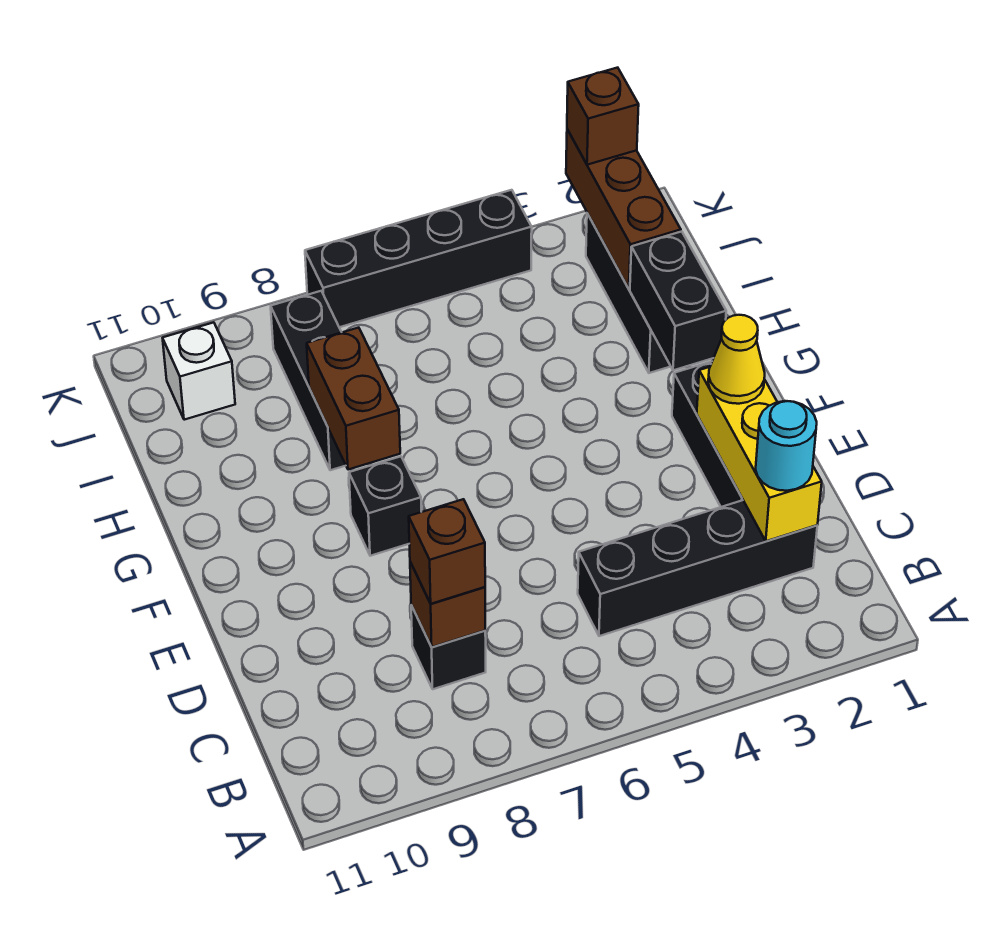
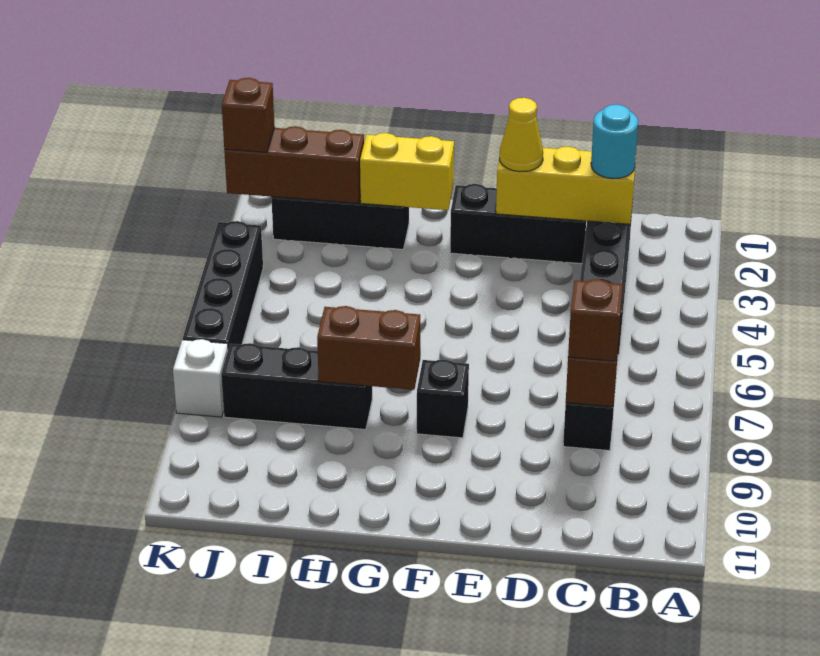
black brick G2:H2 level 2 -> yellow brick G2:H2 level 2
white brick J10 level 1 -> white brick K8 level 1

